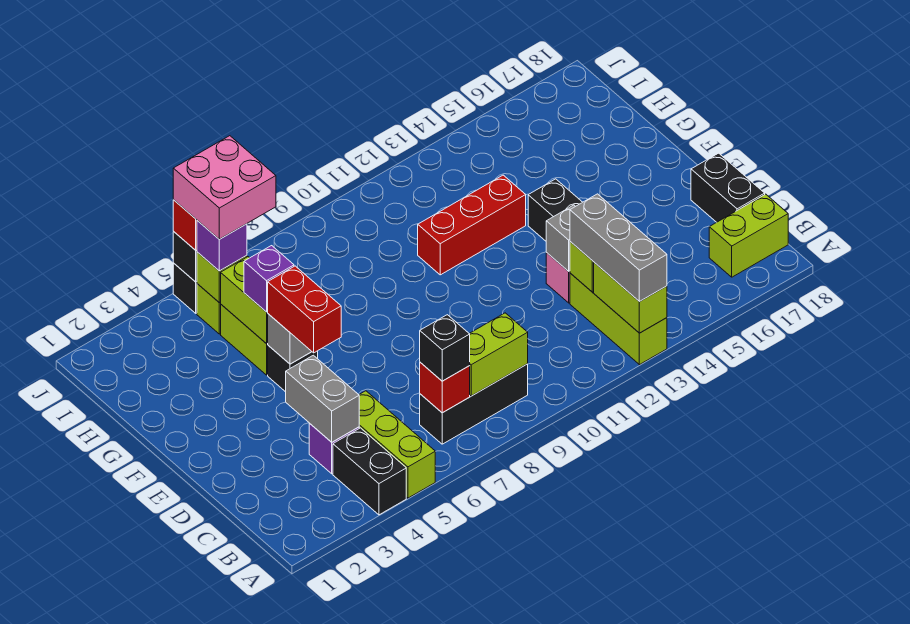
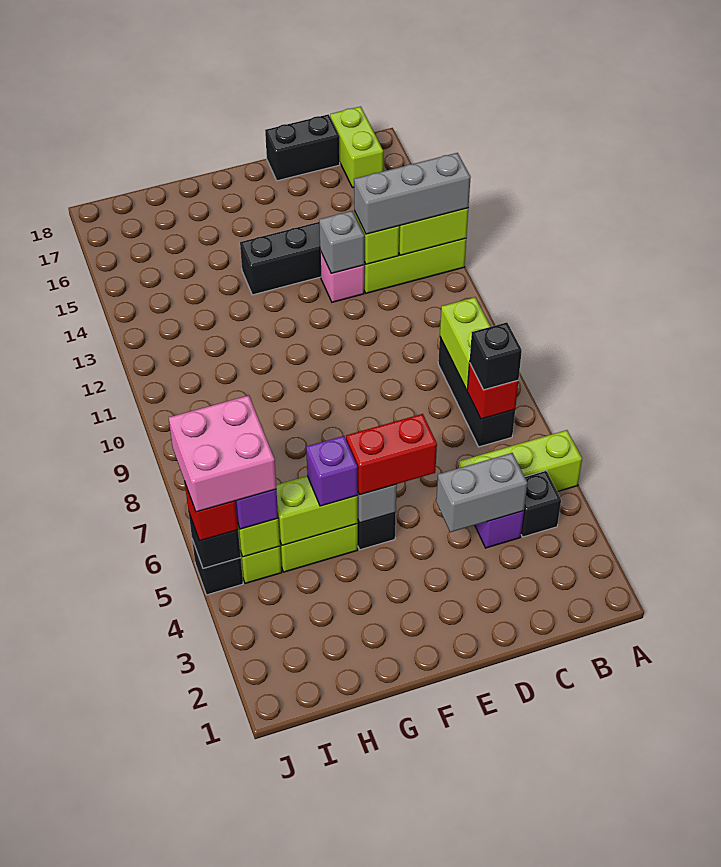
black brick A4:B4 level 1 -> black brick B4 level 1
red brick G11:G13 level 1 -> none

